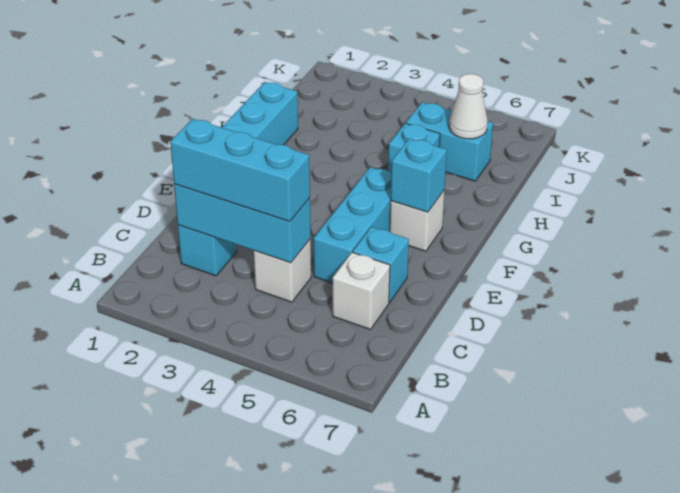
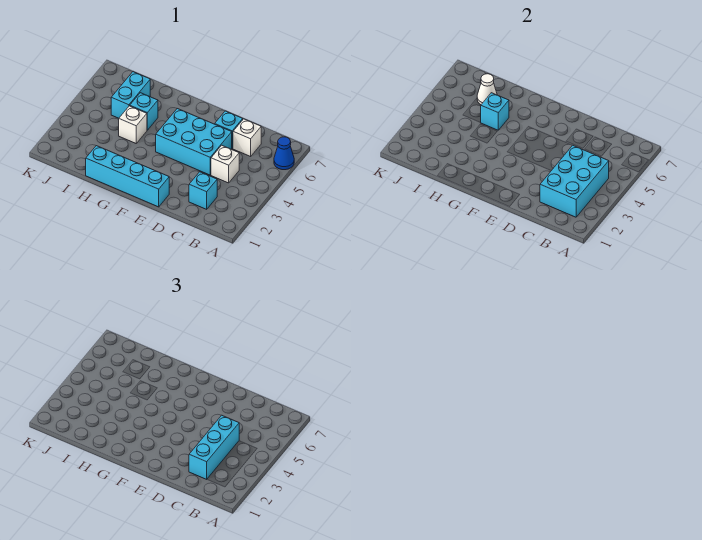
none -> blue cone A6 level 1
cyan brick C2:C4 level 2 -> cyan brick B2:C4 level 2
cyan brick D5:F5 level 1 -> cyan brick D4:F5 level 1
white brick F6 level 1 -> white brick H4 level 1
cyan brick F6 level 2 -> cyan brick H5 level 2

